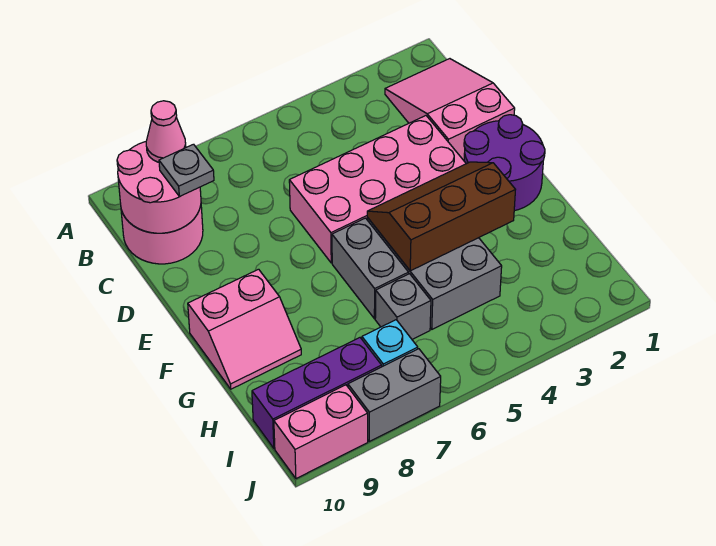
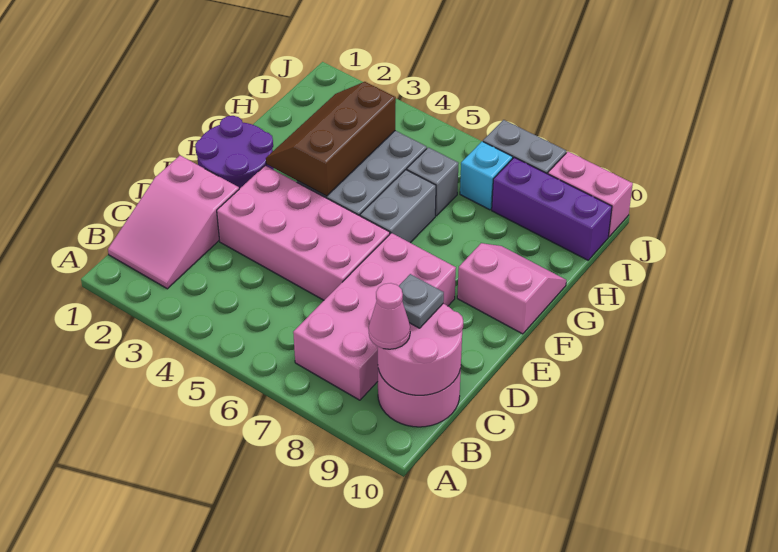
none -> pink brick B7:E8 level 1
brown slope F3:G5 level 2 top G -> brown slope F3:H4 level 2 top 4

